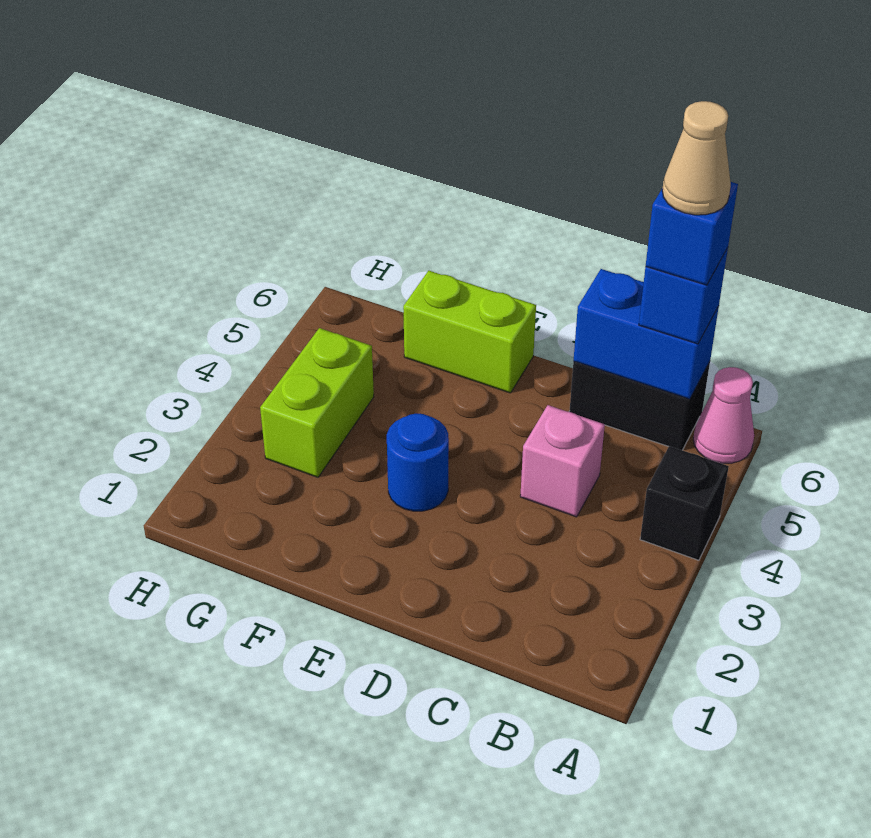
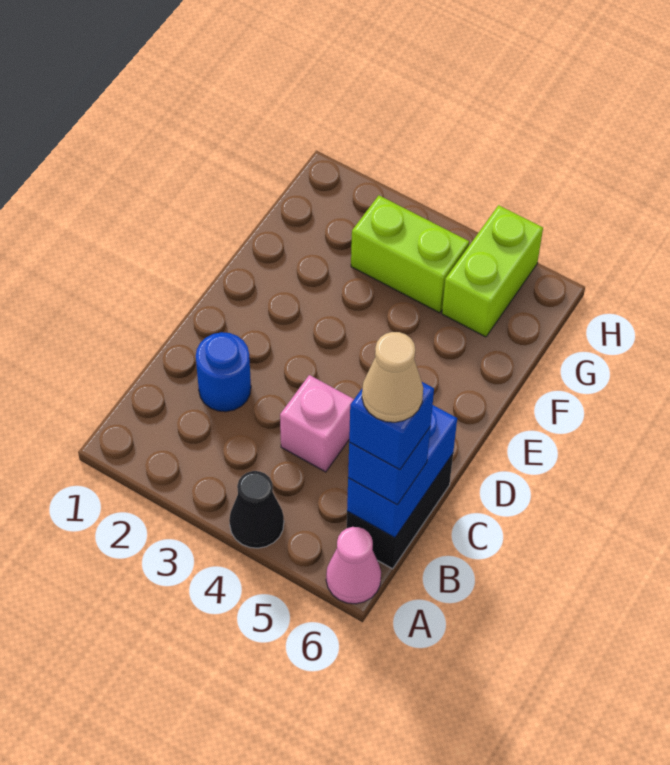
black brick A4 level 1 -> black cone A4 level 1
blue round brick E3 level 1 -> blue round brick C2 level 1
lime brick E6:F6 level 1 -> lime brick G5:H5 level 1

